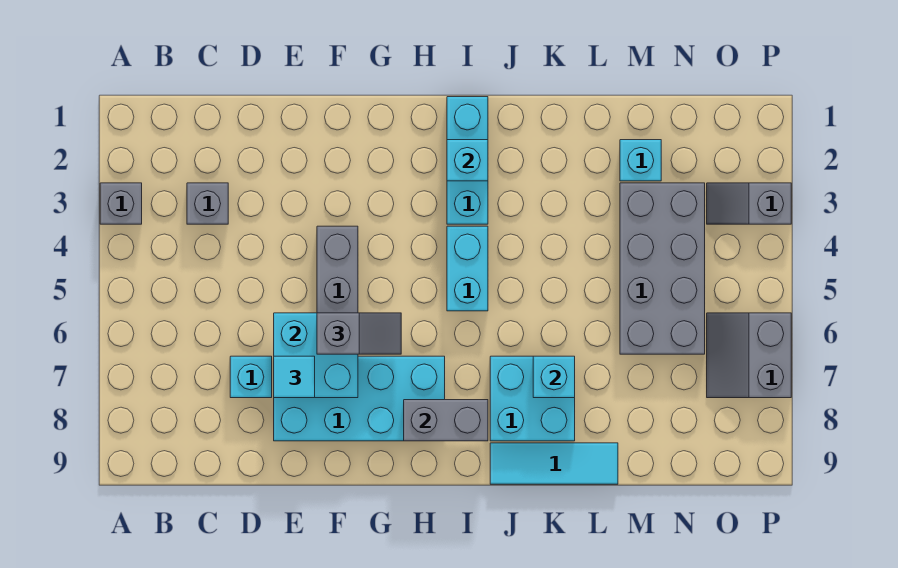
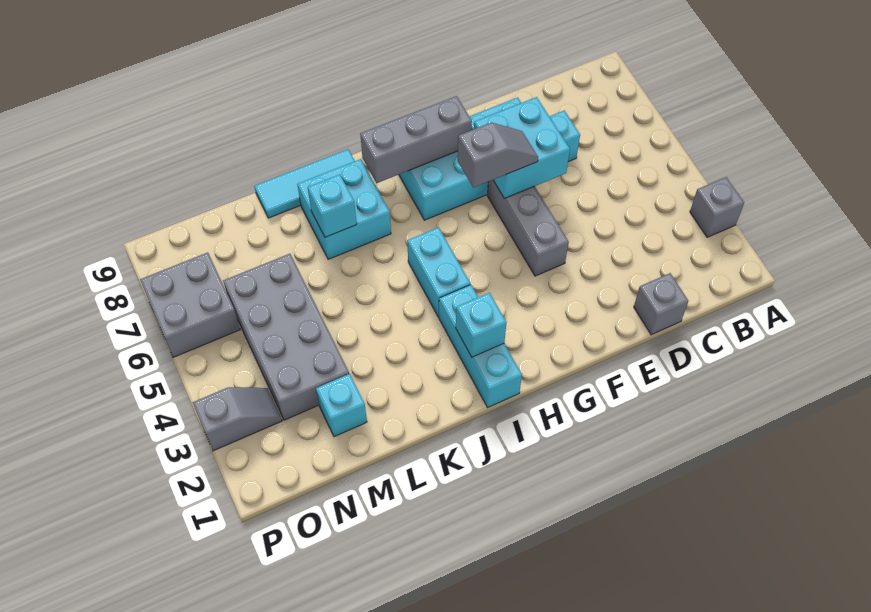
grey brick C3 level 1 -> grey brick D1 level 1
cyan tile E7 level 3 -> none
grey slope F6:G6 level 3 top F -> grey slope F6:G6 level 3 top G
grey brick H8:I8 level 2 -> grey brick G8:I8 level 2
grey slope O6:P7 level 1 top P -> grey brick O6:P7 level 1

